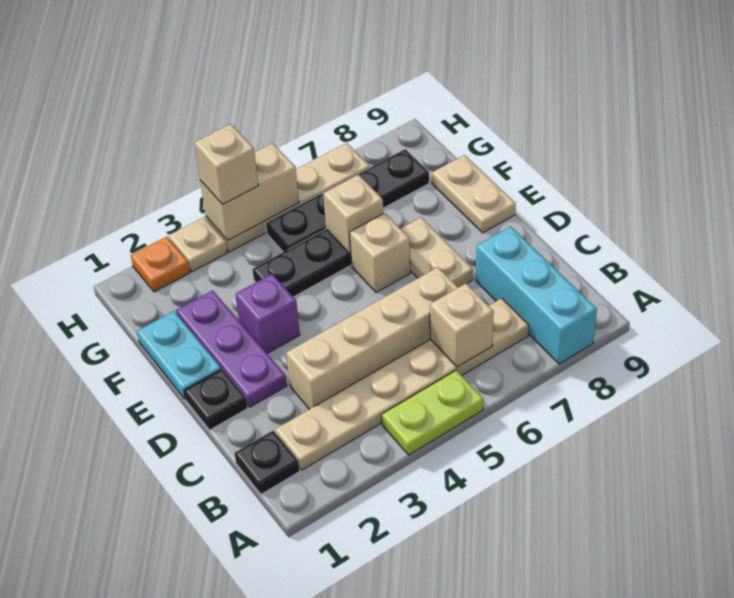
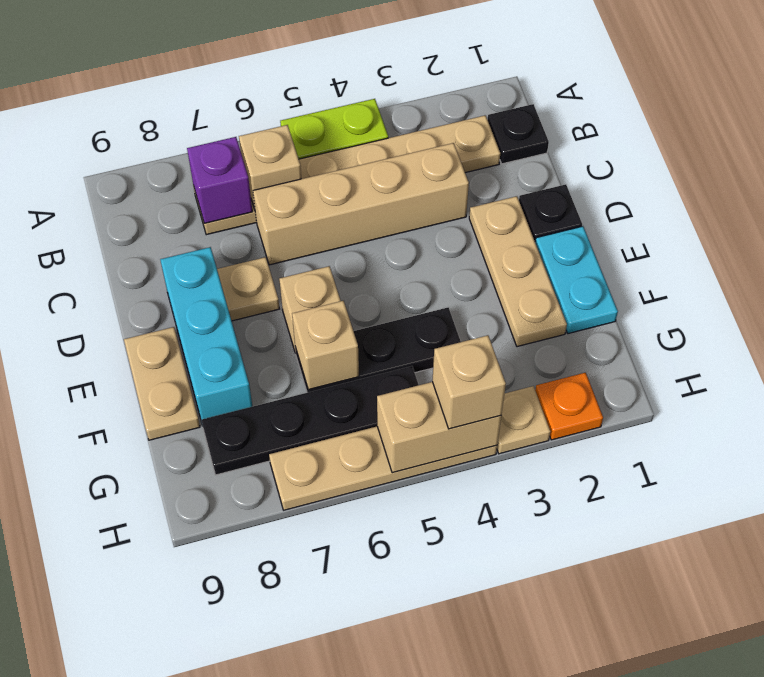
cyan brick A8:C8 level 1 -> cyan brick D8:F8 level 1
purple plate D2:F2 level 1 -> tan plate D2:F2 level 1
tan plate D7:E7 level 1 -> tan plate D7 level 1
purple brick E3 level 1 -> purple brick B7 level 2

